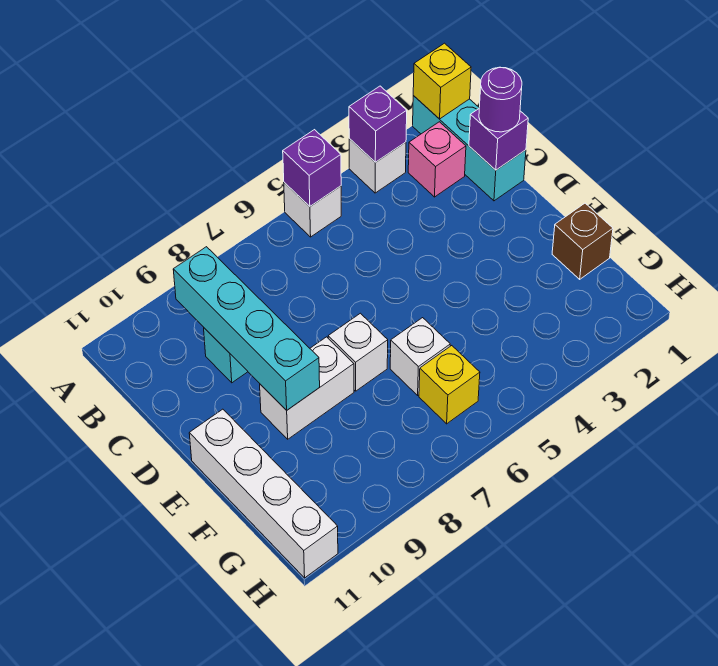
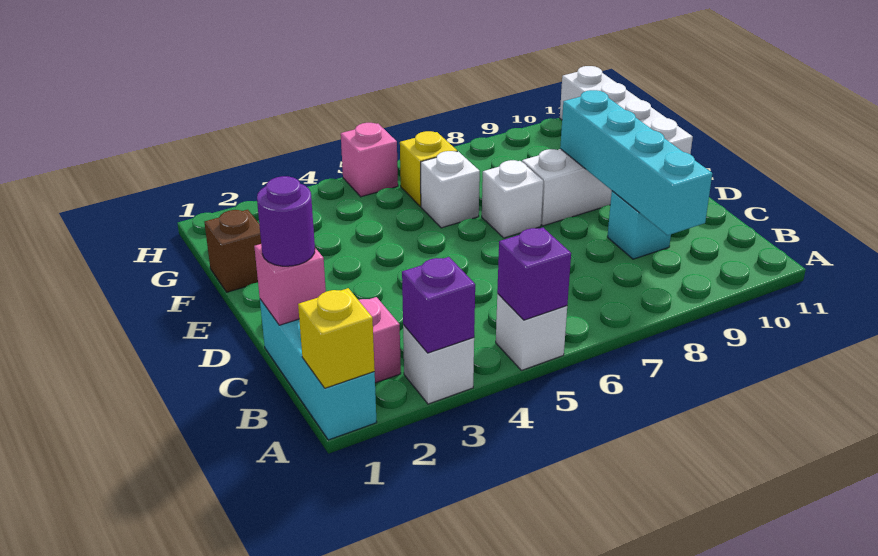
purple brick C1 level 2 -> pink brick C1 level 2
none -> pink brick H5 level 1

